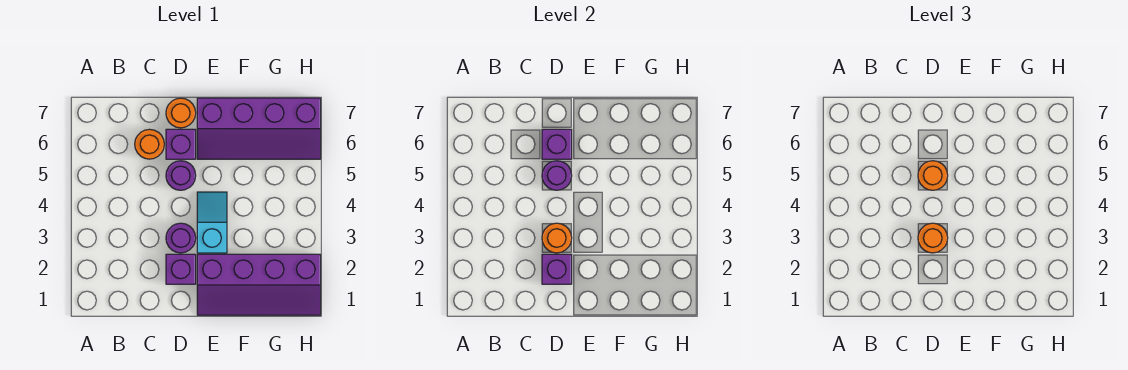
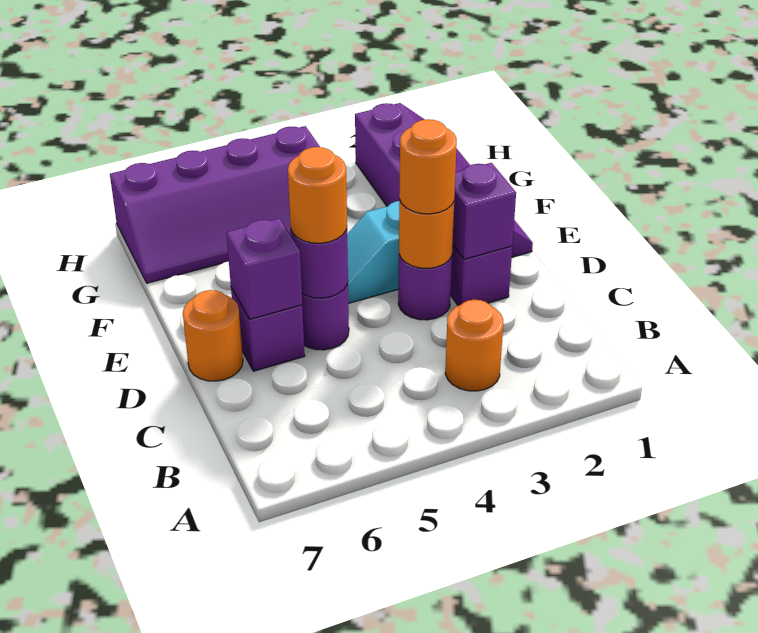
orange round brick C6 level 1 -> orange round brick B3 level 1
purple slope E6:H7 level 1 top 7 -> purple slope G4:H7 level 1 top H

